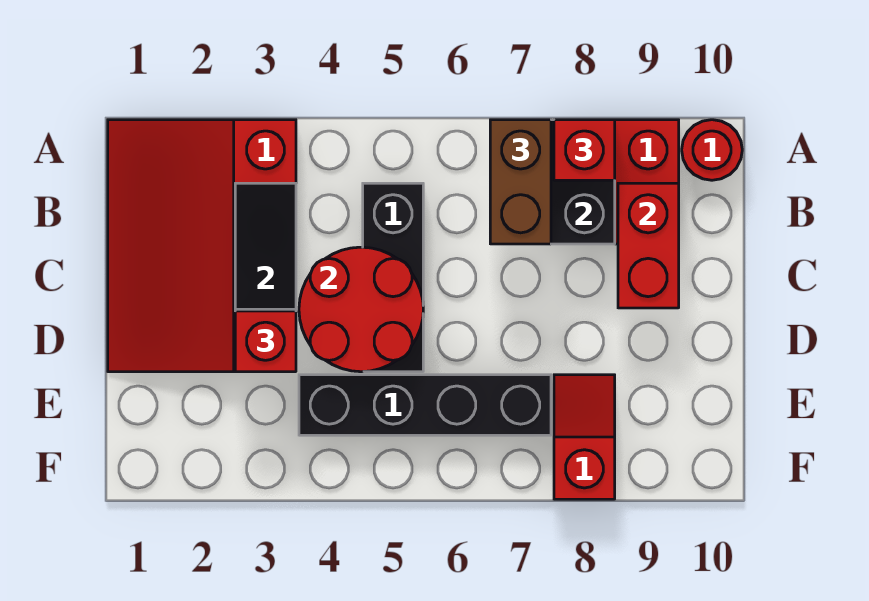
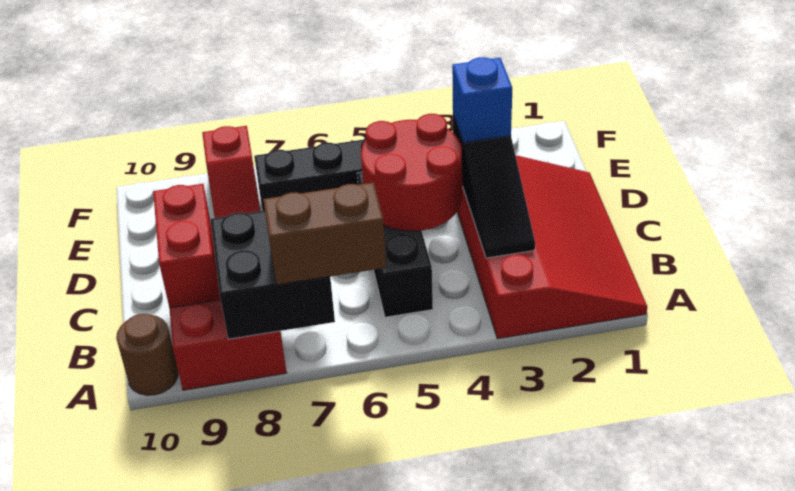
brown brick A7:B7 level 3 -> brown brick A6:A7 level 3
red brick A8 level 3 -> none
red round brick A10 level 1 -> brown round brick A10 level 1
red brick D3 level 3 -> blue brick D3 level 3

